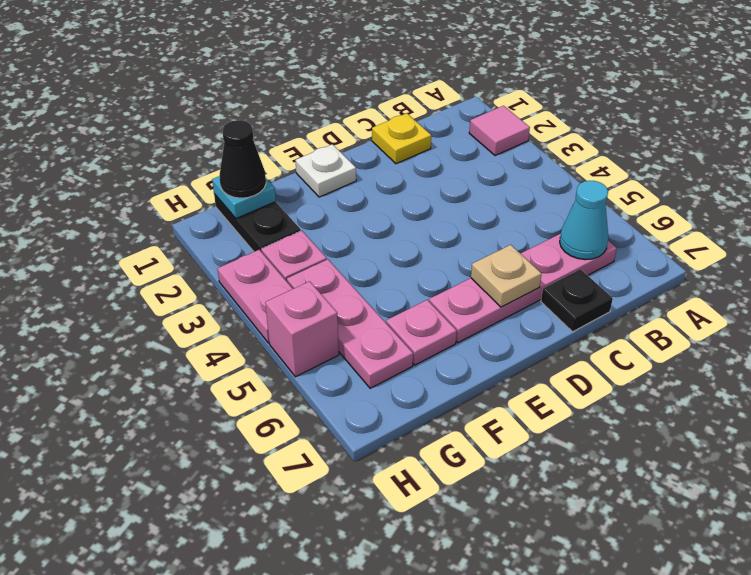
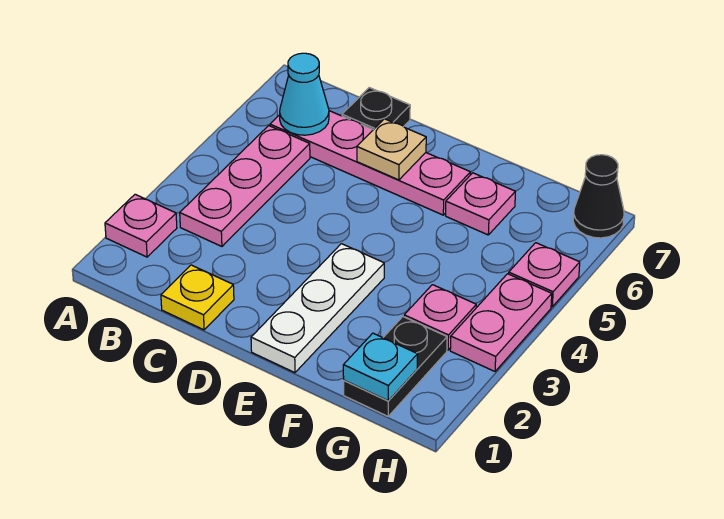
pink tile A2 level 1 -> pink plate A2 level 1
white plate E1 level 1 -> white plate E1:E3 level 1
black cone G1 level 3 -> black cone H7 level 1
pink plate G4:G6 level 1 -> pink plate B3:B5 level 1
pink brick H5 level 1 -> pink plate H5 level 1

